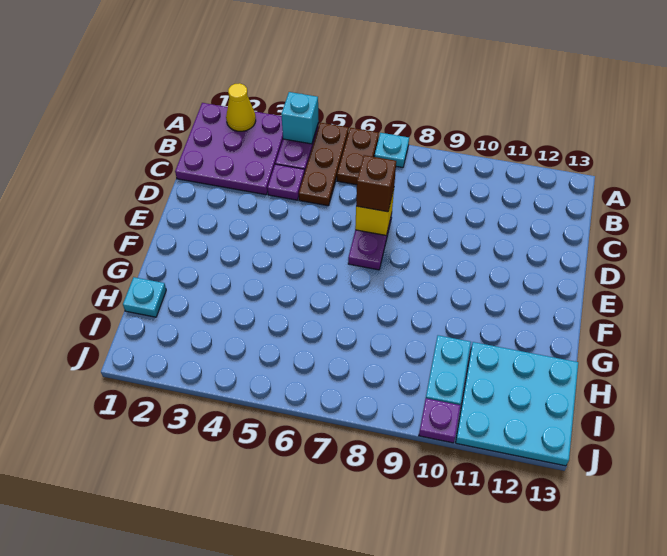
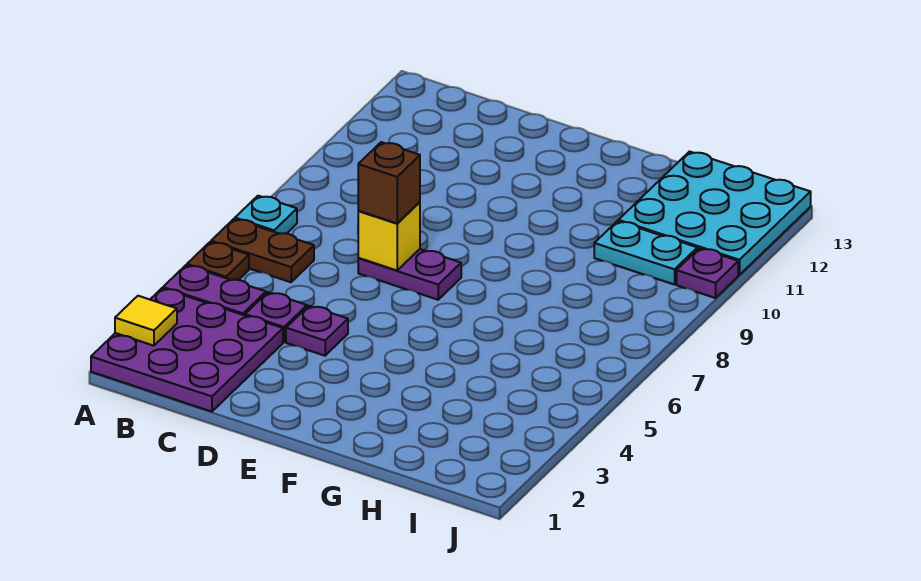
yellow cone A2 level 2 -> yellow tile A2 level 2
cyan brick A4 level 2 -> none
brown plate A5:C5 level 1 -> brown plate A5 level 1
none -> purple plate D4 level 1
cyan plate H1 level 1 -> none

